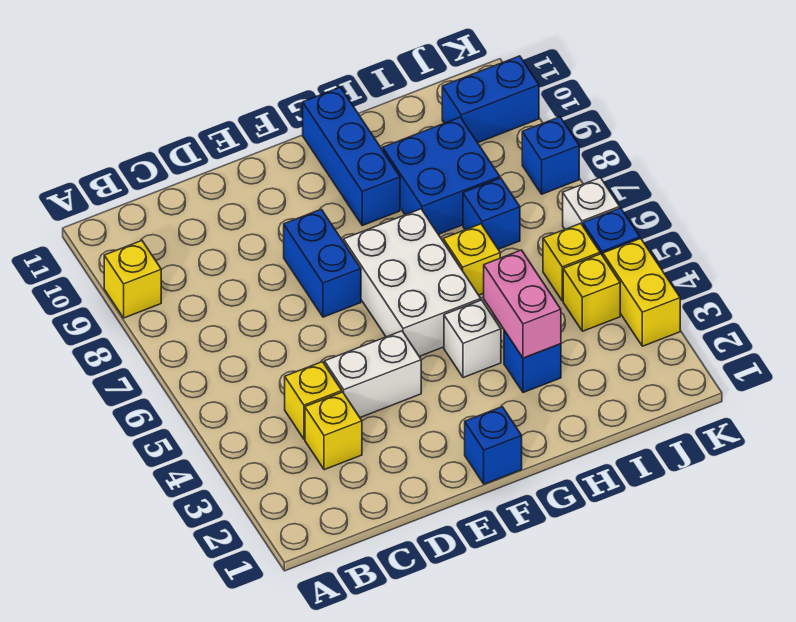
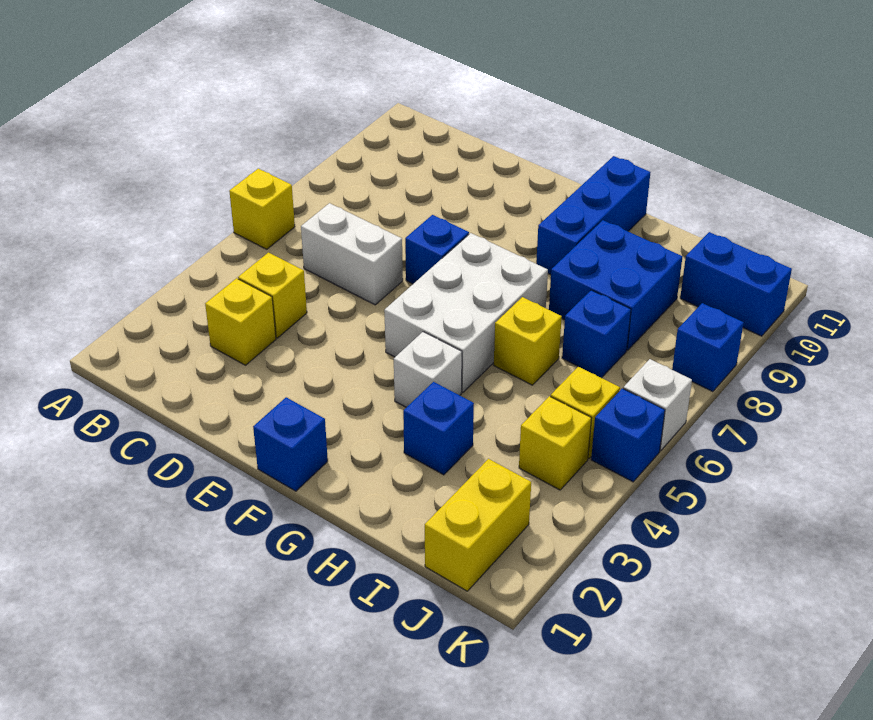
yellow brick A9 level 1 -> yellow brick A6 level 1
white brick D4:E4 level 1 -> white brick C6:D6 level 1
blue brick E7:E8 level 1 -> blue brick E7 level 1
pink brick H3:H4 level 2 -> none
yellow brick K3:K4 level 1 -> yellow brick J1:J2 level 1

